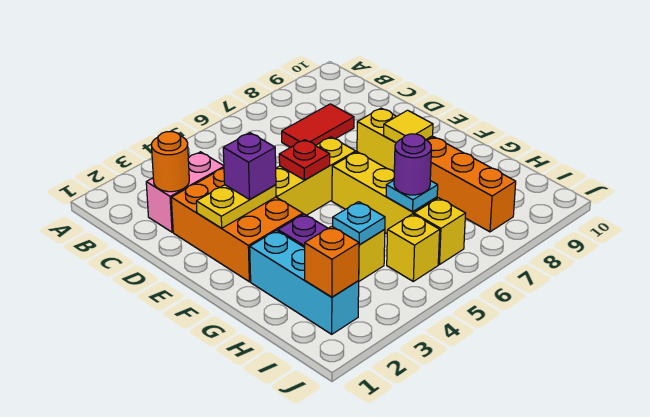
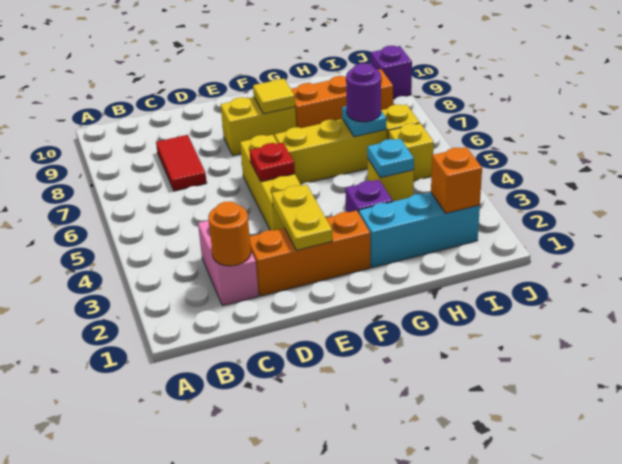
orange brick D2:F3 level 1 -> orange brick D2:F2 level 1
purple brick E3 level 3 -> purple brick J9 level 1

